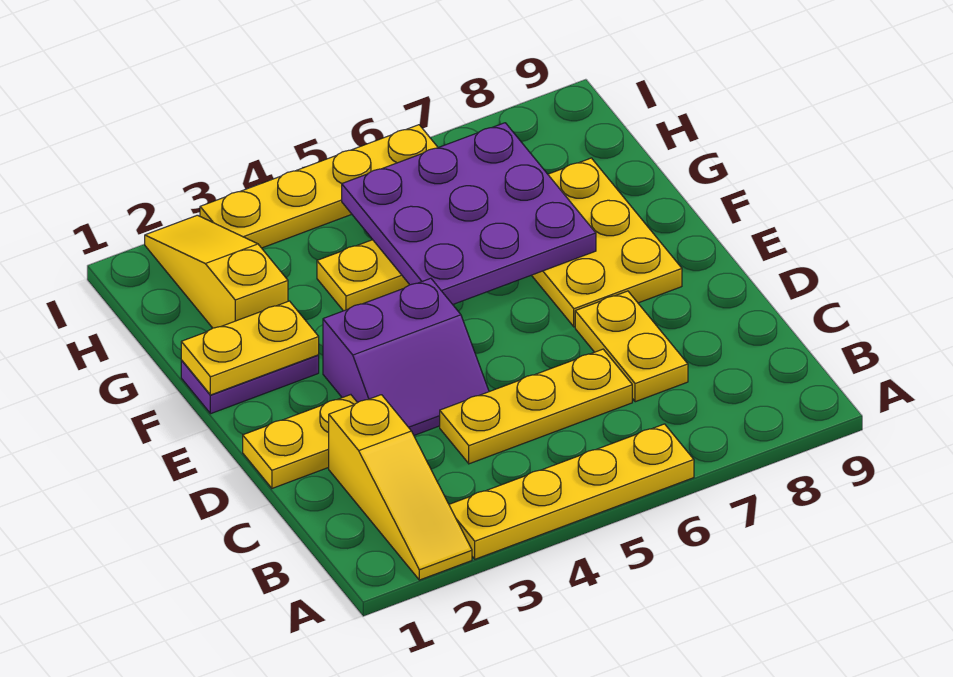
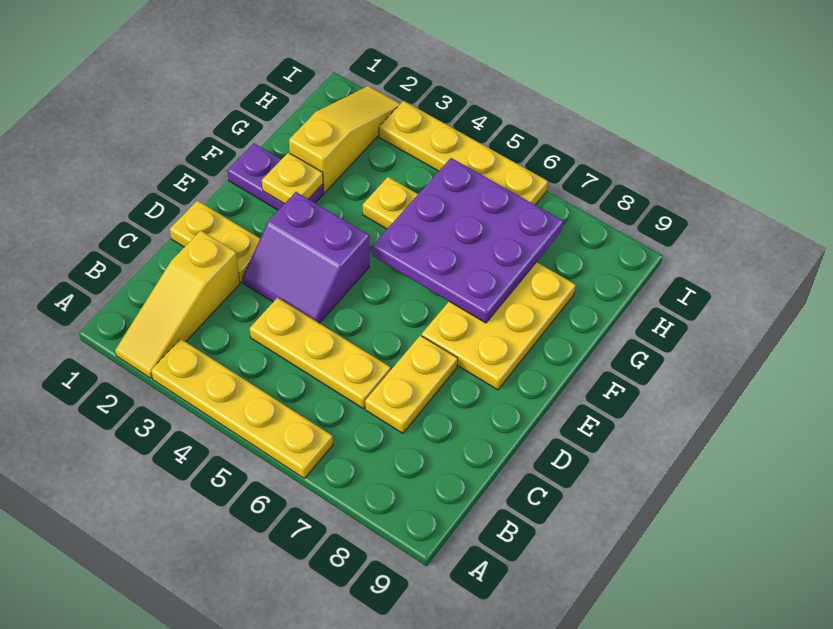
yellow plate F1:F2 level 2 -> yellow plate F2 level 2

